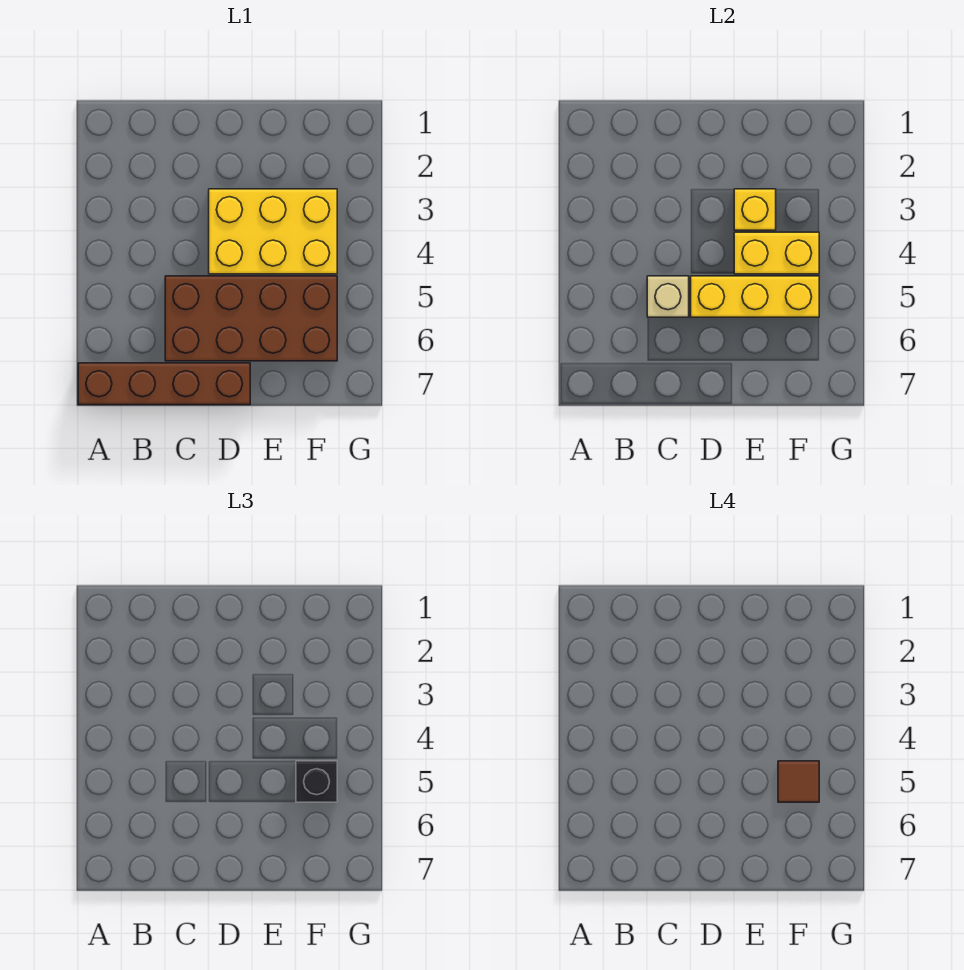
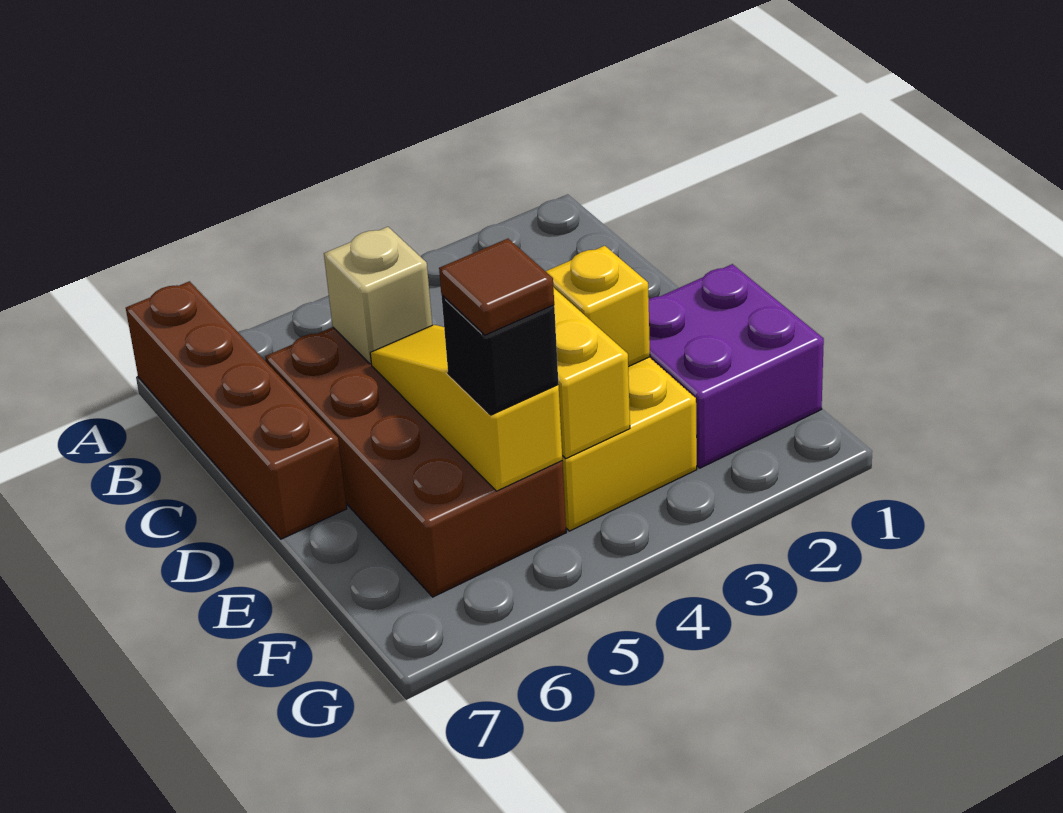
yellow brick D5:F5 level 2 -> yellow slope D5:F5 level 2 top F
none -> purple brick E1:F2 level 1

